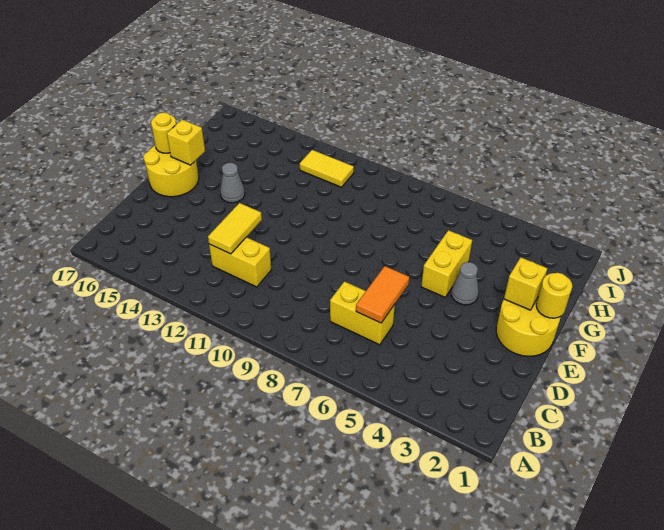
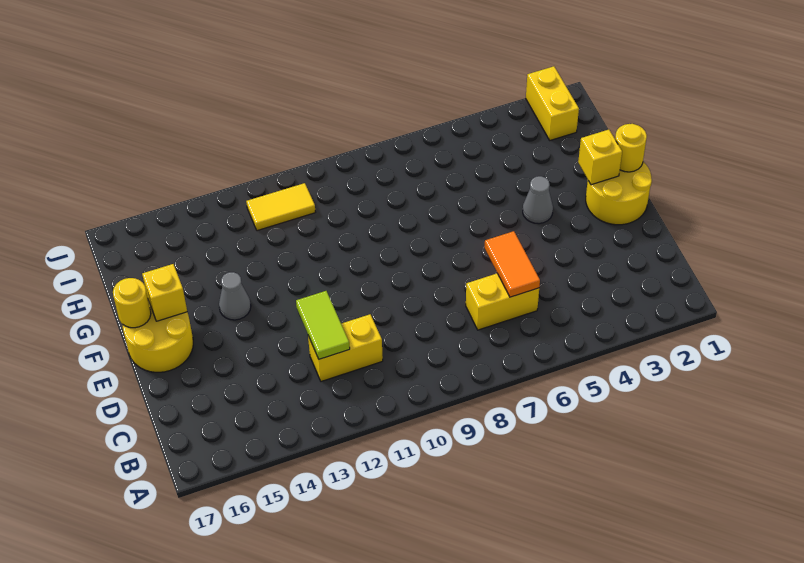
yellow tile C12:D12 level 2 -> lime tile C12:D12 level 2
yellow brick F5:G5 level 1 -> yellow brick I2:J2 level 1

